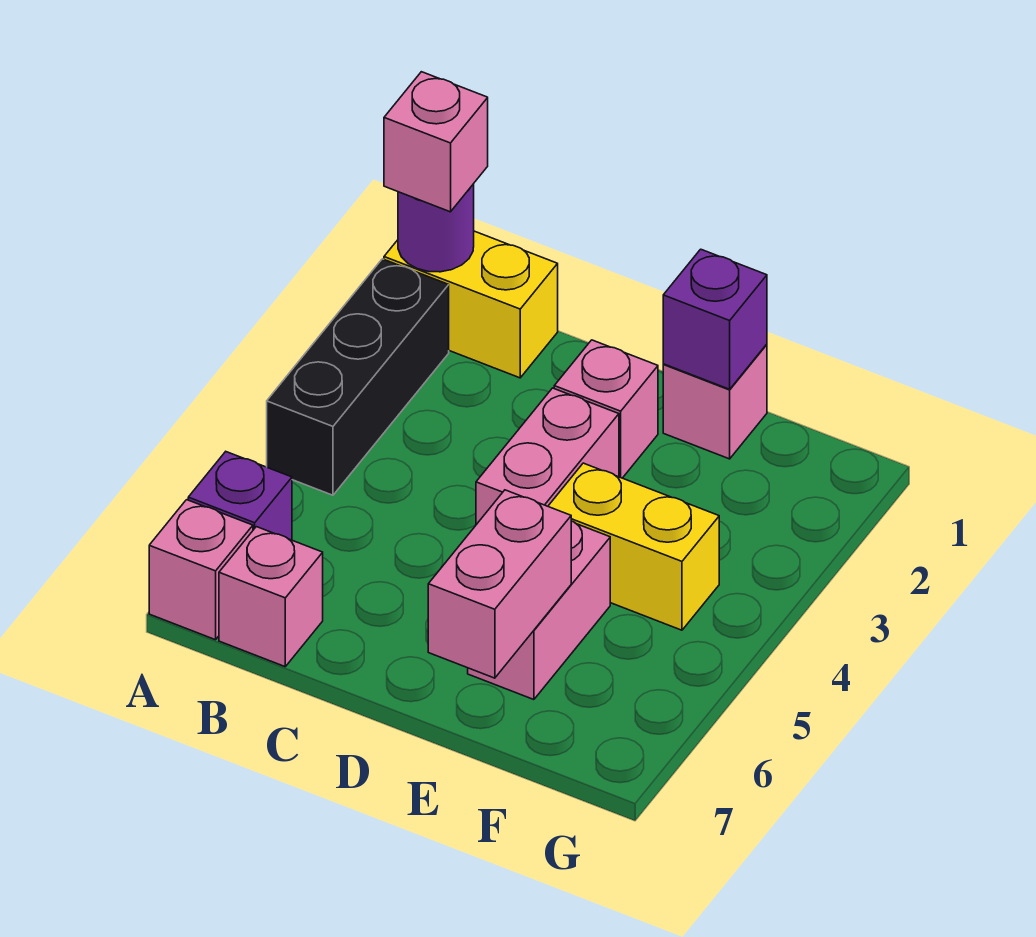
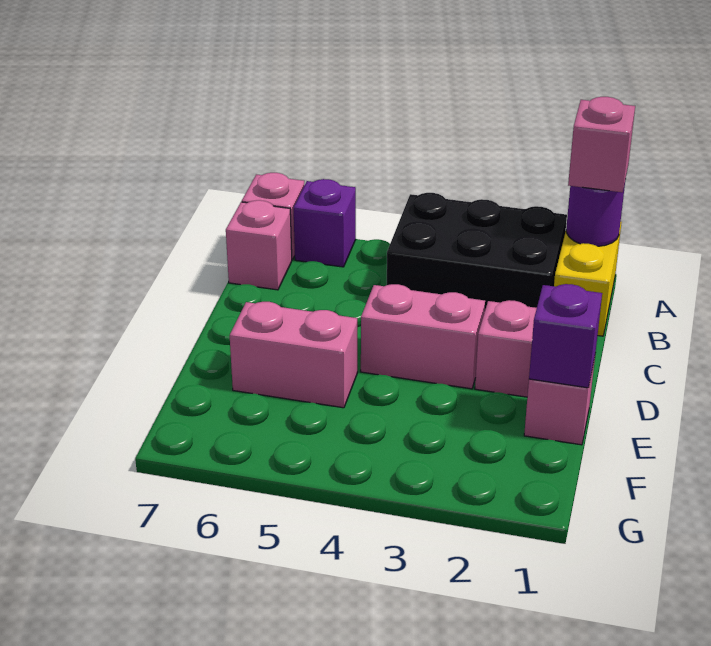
black brick A2:A4 level 1 -> black brick A2:B4 level 1
yellow brick E4:F4 level 1 -> none
pink brick E6:E7 level 2 -> none

